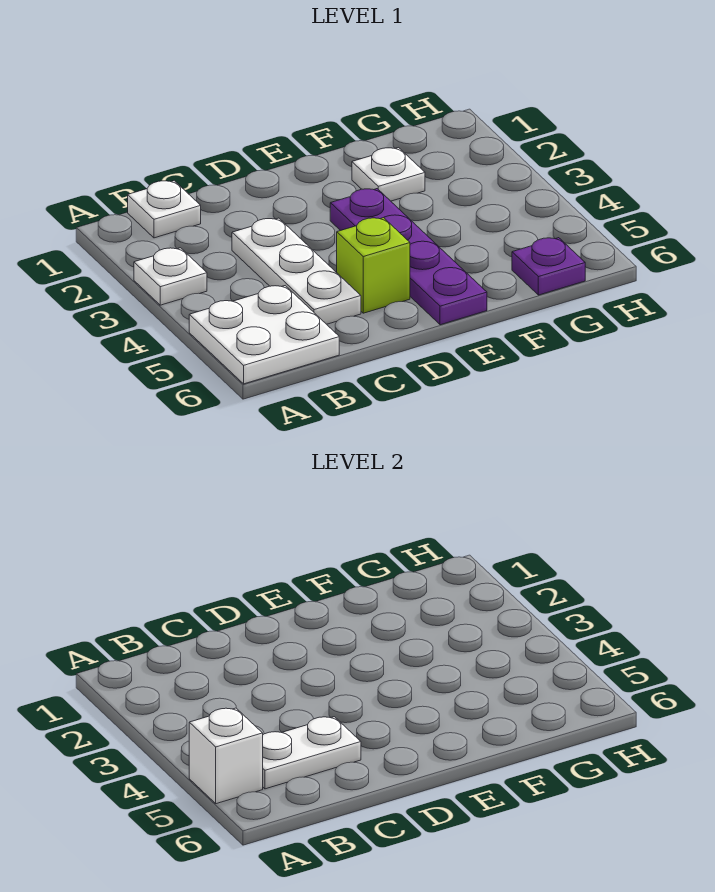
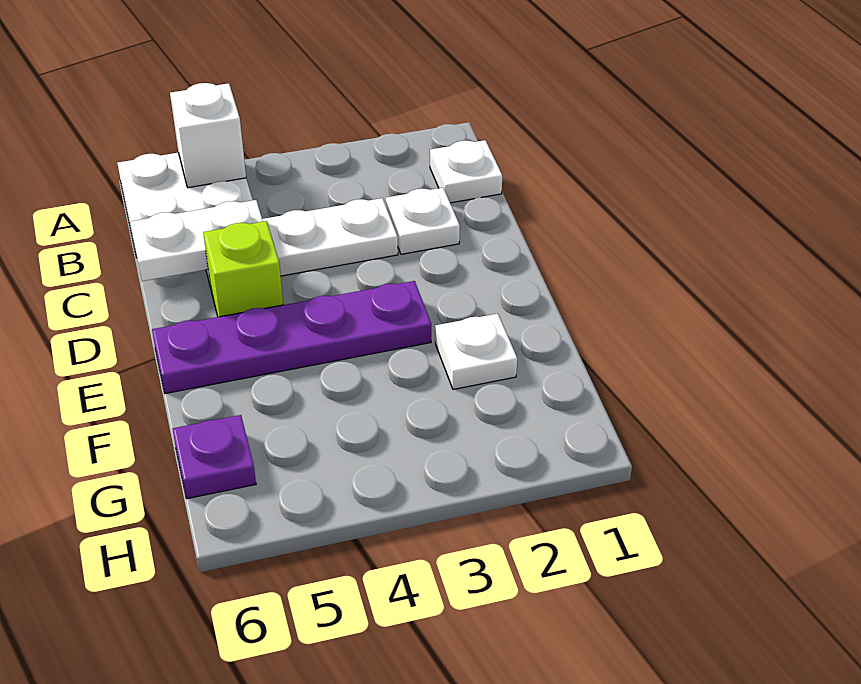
white plate A3 level 1 -> white plate C2 level 1
white plate B5:C5 level 2 -> white plate C5:C6 level 2

